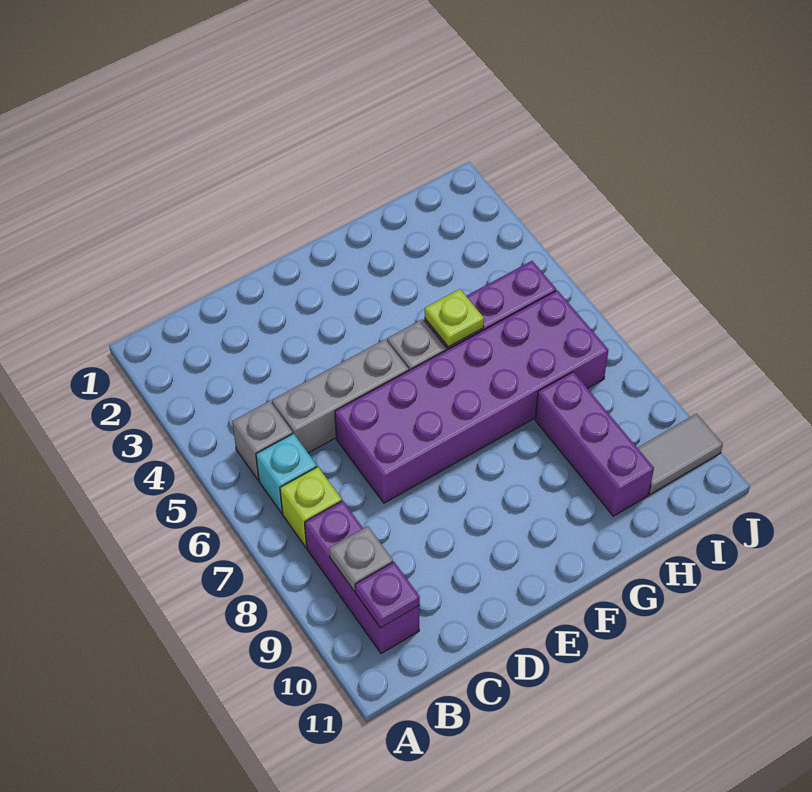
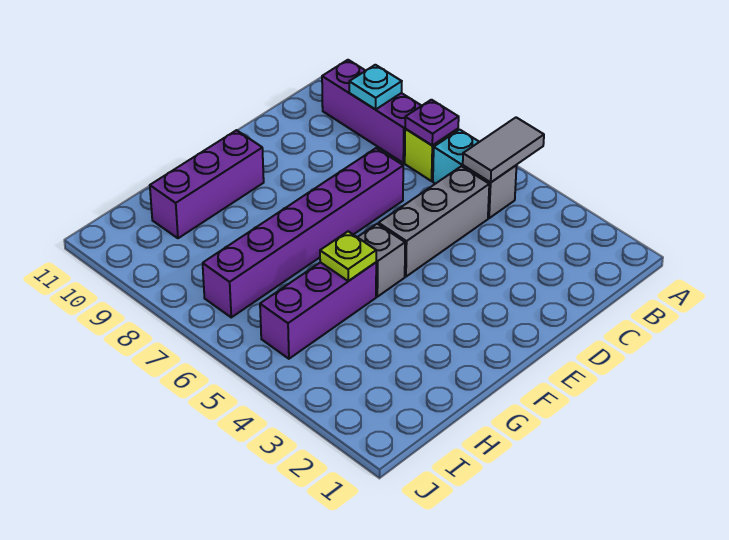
grey plate B9 level 2 -> cyan plate B9 level 2
purple plate B10 level 2 -> purple plate B7 level 2
purple brick D6:I7 level 1 -> purple brick D7:I7 level 1
purple brick H8:H10 level 1 -> purple brick F10:H10 level 1
grey tile I10:J10 level 1 -> grey tile A5:B5 level 2

